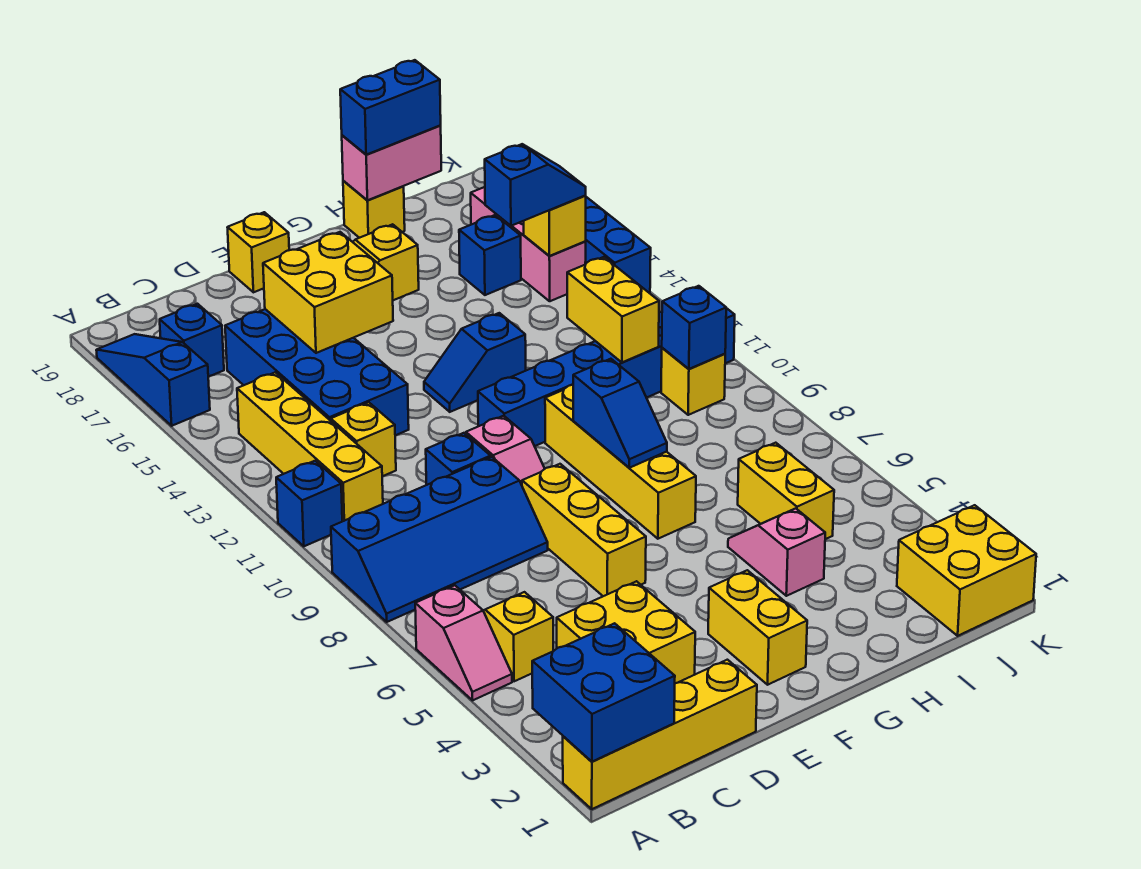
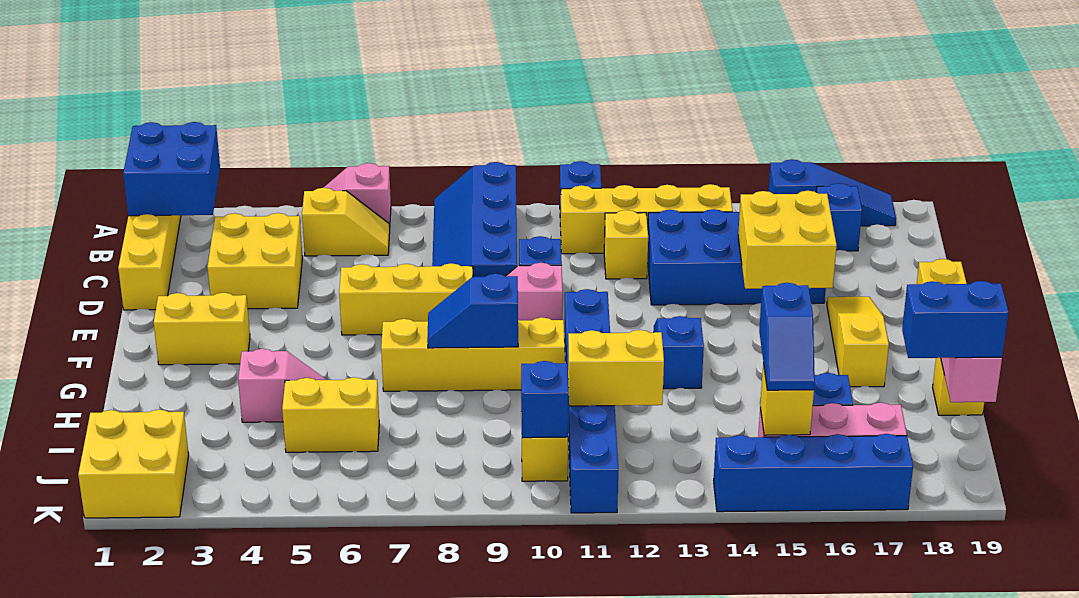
blue brick H19:I19 level 3 -> blue brick I18:I19 level 3

